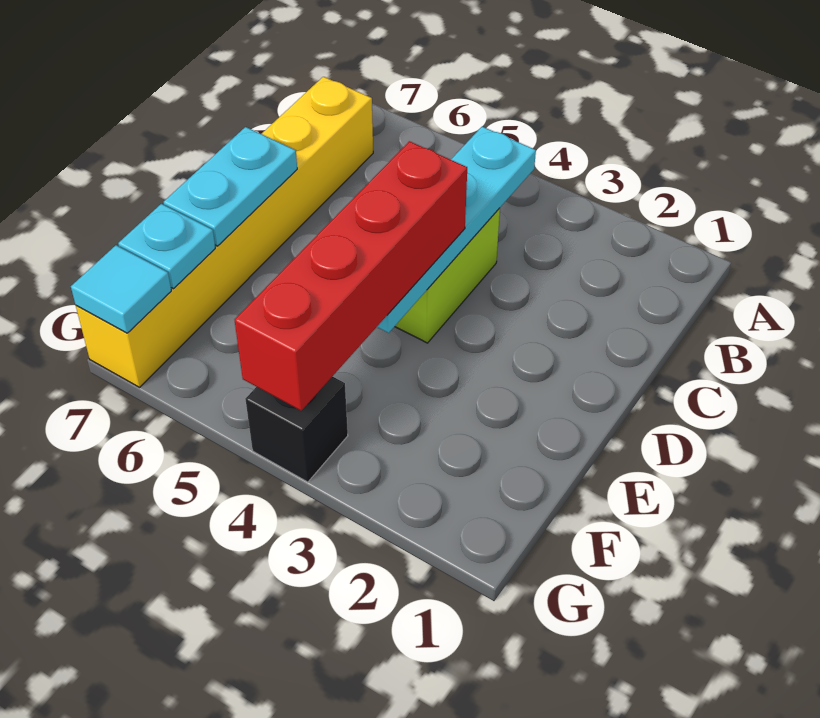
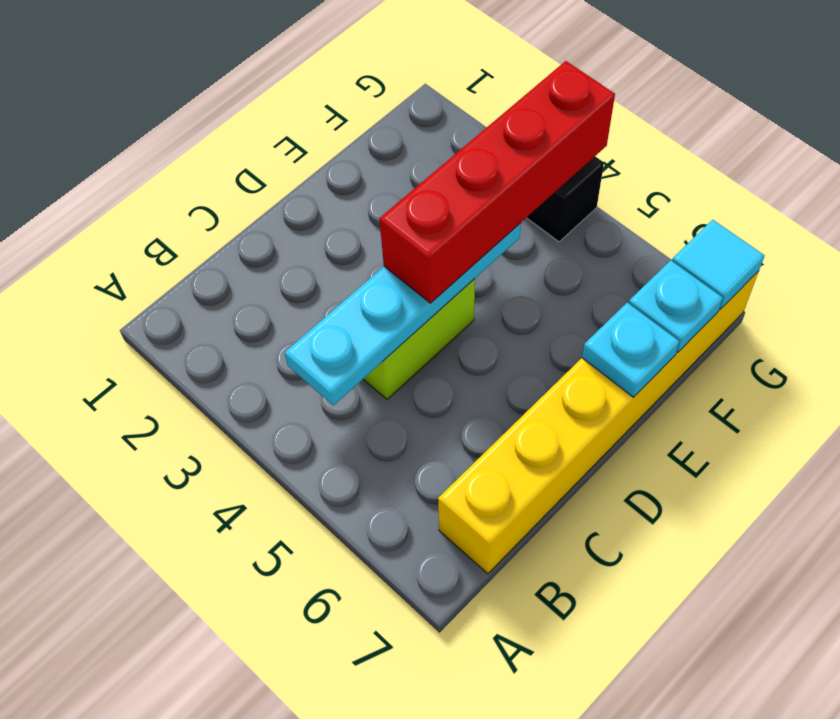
cyan plate D7:E7 level 2 -> cyan plate E7 level 2

